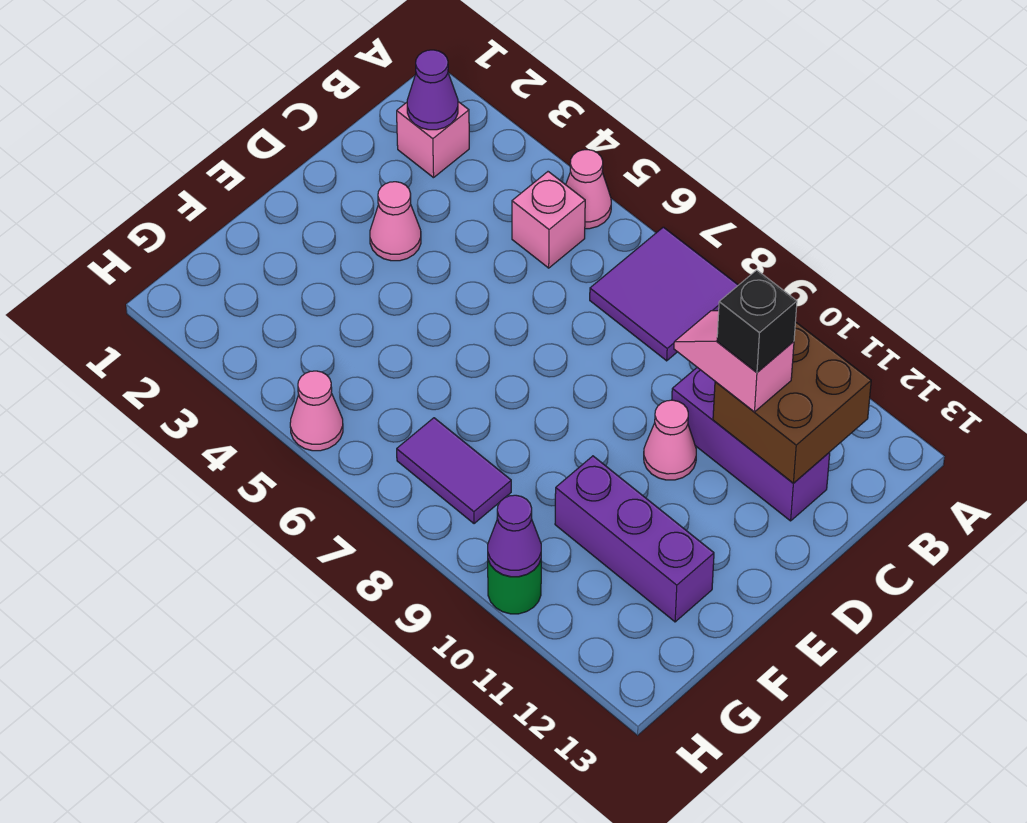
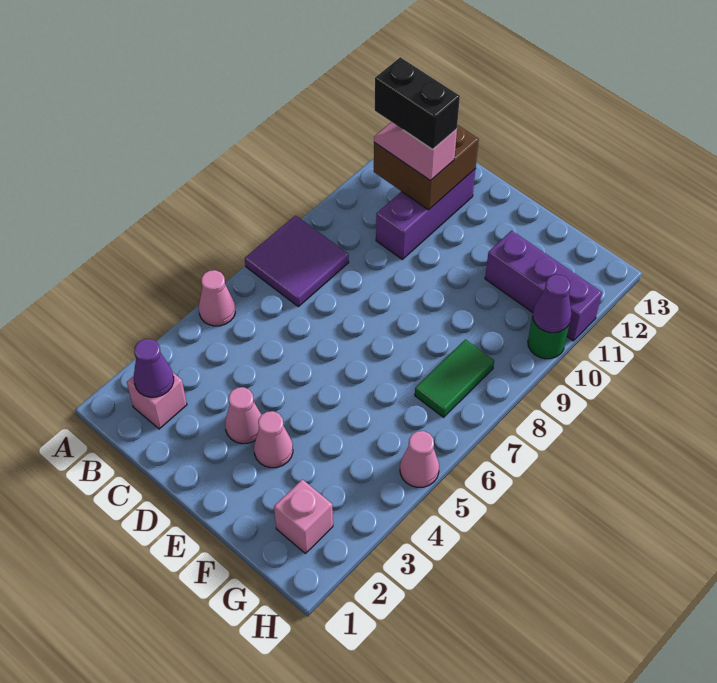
pink brick B5 level 1 -> pink brick G2 level 1
pink slope C10:C11 level 3 top 11 -> pink slope B11:C11 level 3 top C
black brick C11 level 4 -> black brick B11:C11 level 4
pink cone D10 level 1 -> pink cone E3 level 1
purple brick F10:F12 level 1 -> purple brick F11:H11 level 1
purple tile G7:G8 level 1 -> green tile G7:G8 level 1

